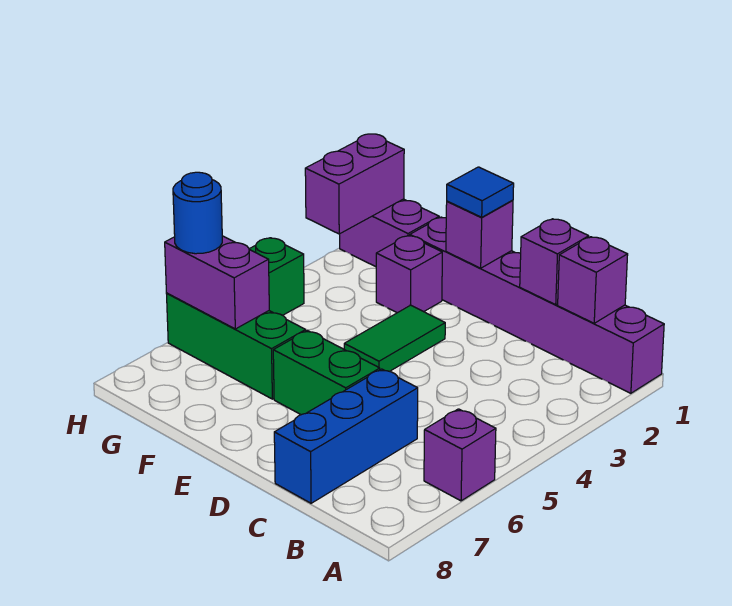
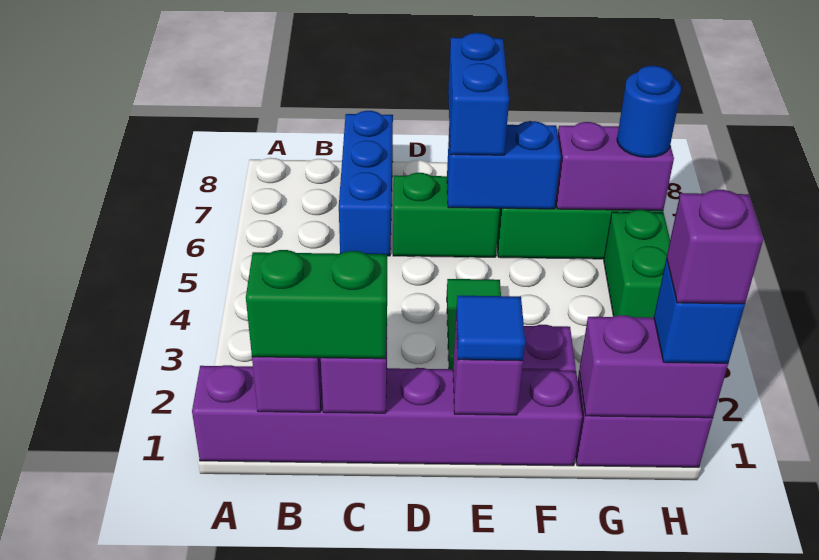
purple brick A6 level 1 -> purple brick H1 level 4
none -> green brick B1:C1 level 3
none -> blue brick E6:F6 level 2
none -> blue brick E6:E7 level 3
purple brick H1:H2 level 2 -> purple brick G1:H1 level 2
none -> blue brick H1 level 3

